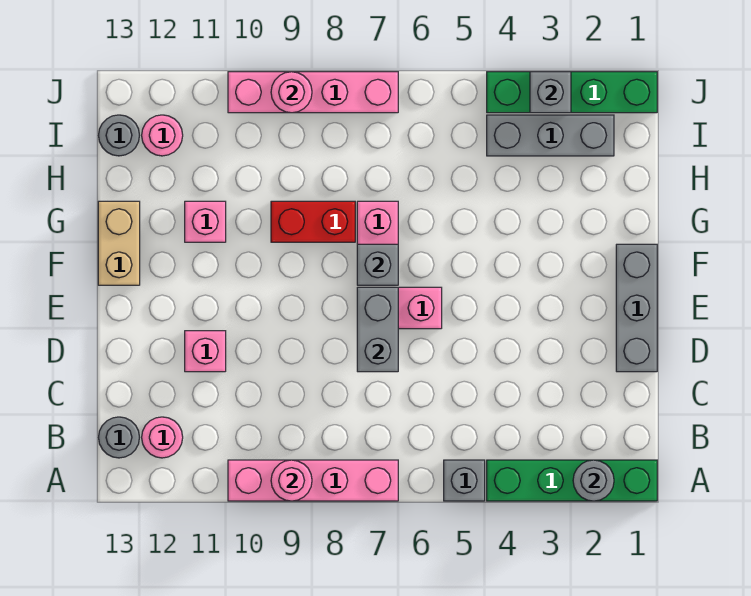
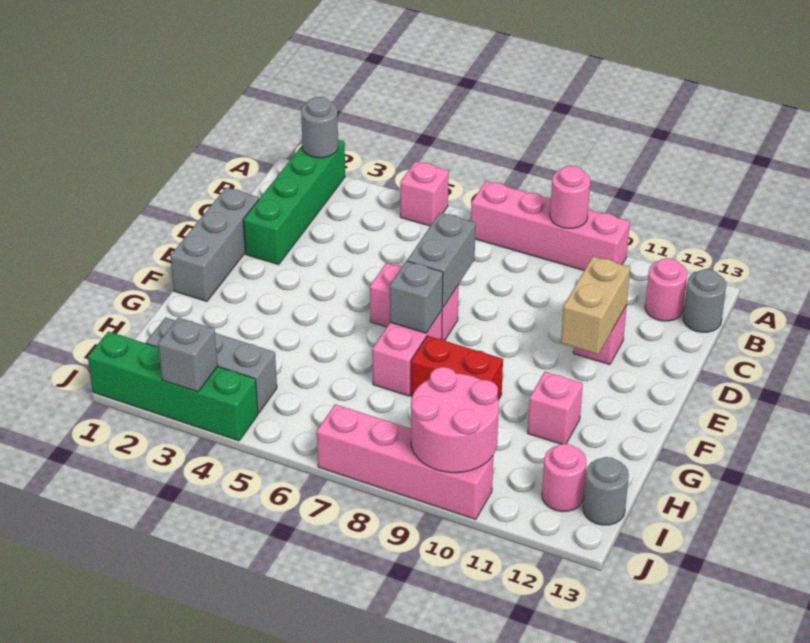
green brick A1:A4 level 1 -> green brick A2:D2 level 1
grey brick A5 level 1 -> pink brick A5 level 1
tan brick F13:G13 level 1 -> tan brick D11:E11 level 2
pink round brick J9 level 2 -> pink round brick I9:J10 level 2

